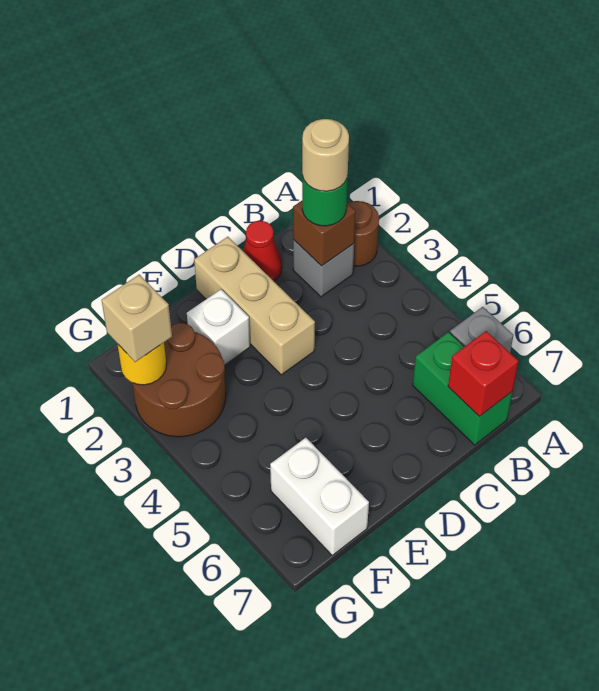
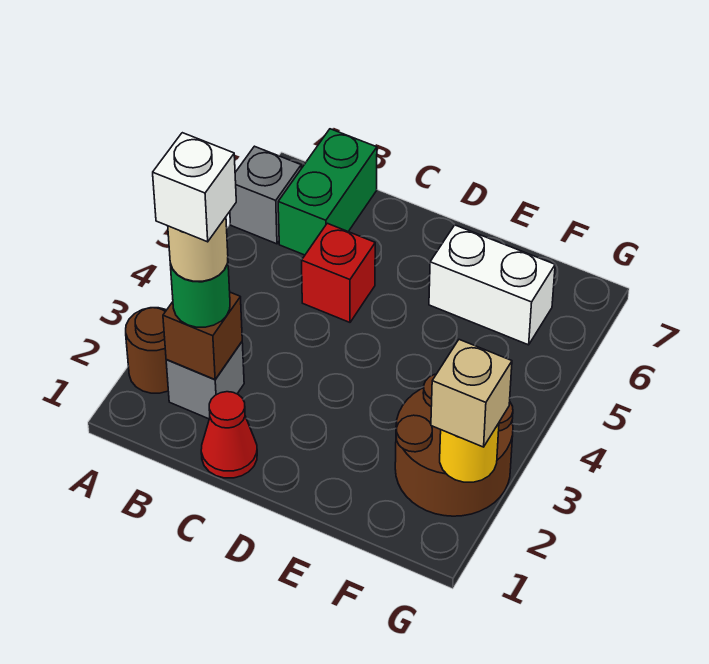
red brick B7 level 2 -> red brick C5 level 1
tan brick D1:D3 level 1 -> none
white brick E2 level 1 -> white brick B2 level 5
white brick F6:F7 level 1 -> white brick E6:F6 level 1

